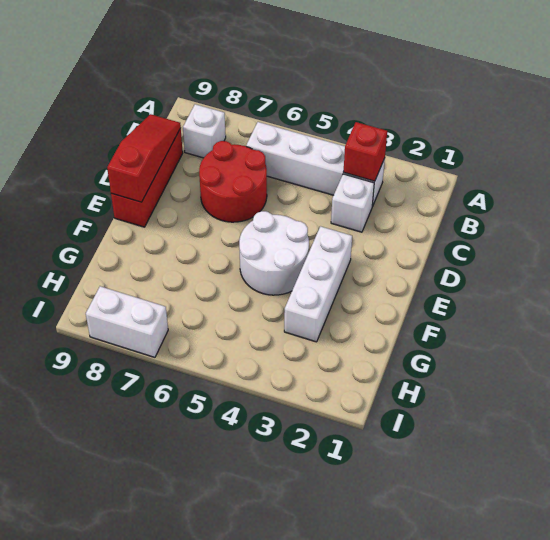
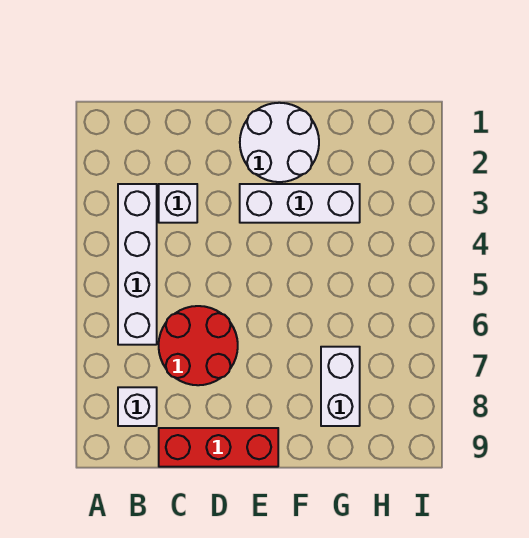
red brick B3 level 2 -> none
red slope C9:E9 level 2 top E -> none
white round brick E4:F5 level 1 -> white round brick E1:F2 level 1
white brick I7:I8 level 1 -> white brick G7:G8 level 1

